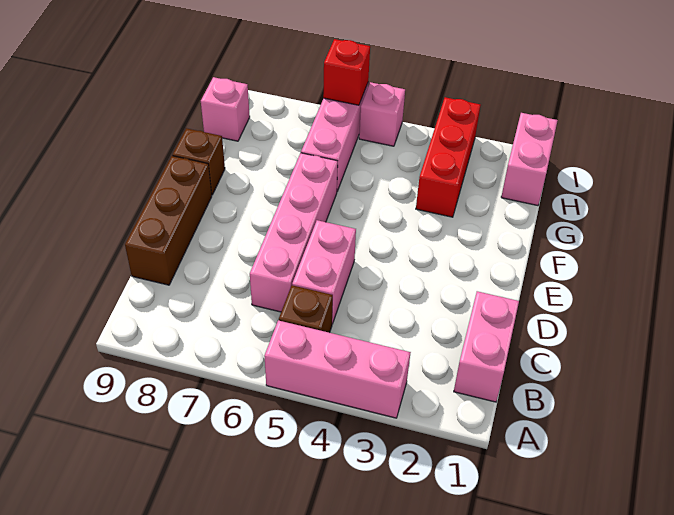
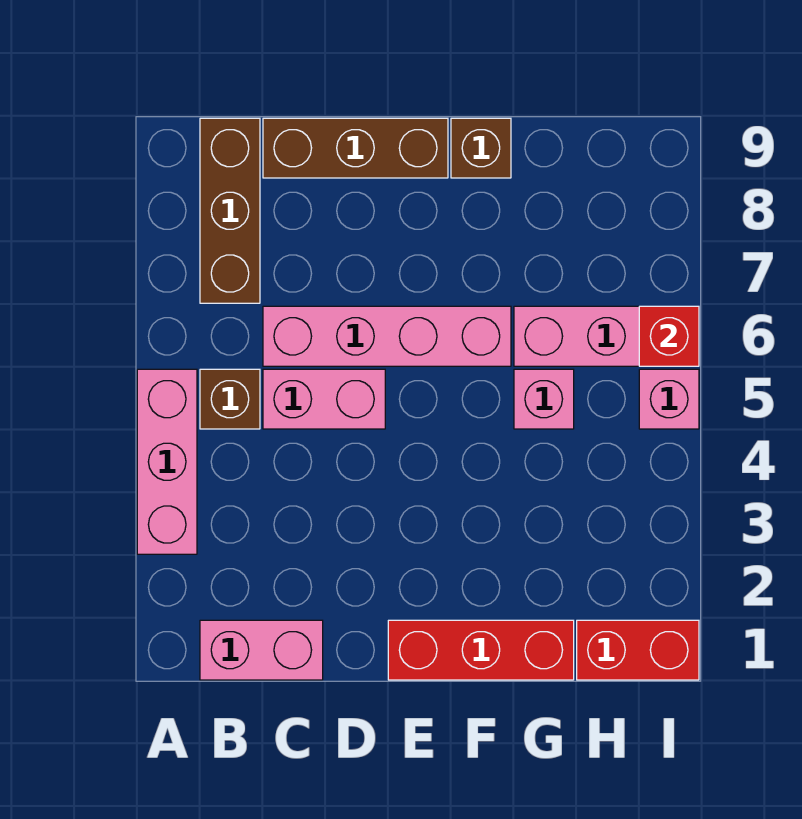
none -> brown brick B7:B9 level 1
red brick G3:I3 level 1 -> red brick E1:G1 level 1
pink brick H1:I1 level 1 -> red brick H1:I1 level 1
pink brick H9 level 1 -> pink brick G5 level 1

